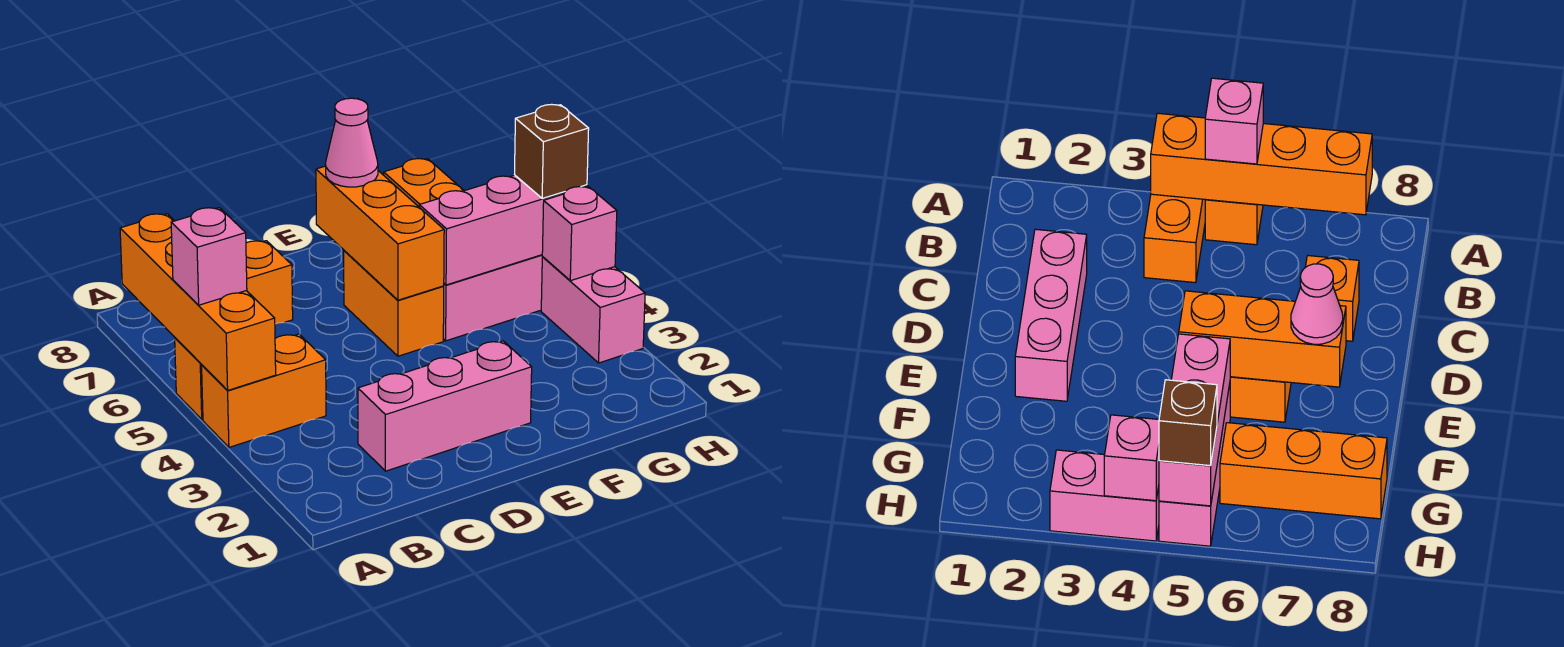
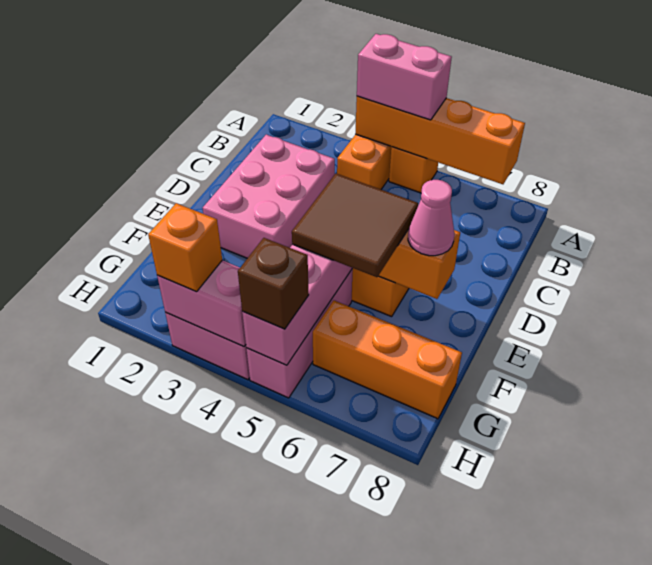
pink brick A5 level 3 -> pink brick A4:A5 level 3
pink brick C2:E2 level 1 -> pink brick C2:E3 level 1
orange brick C7 level 1 -> orange brick H3 level 3
none -> brown tile E5:F6 level 3
pink brick H4 level 2 -> pink brick H3:H4 level 2

